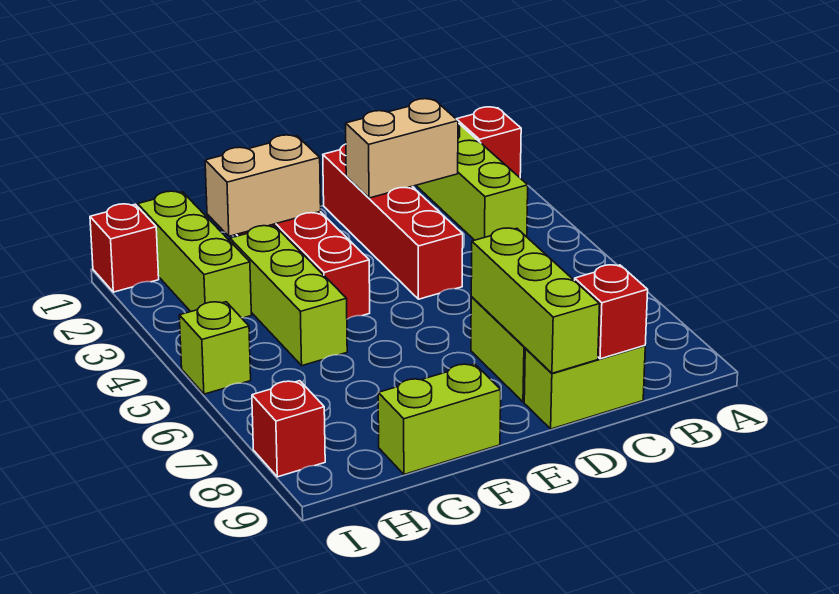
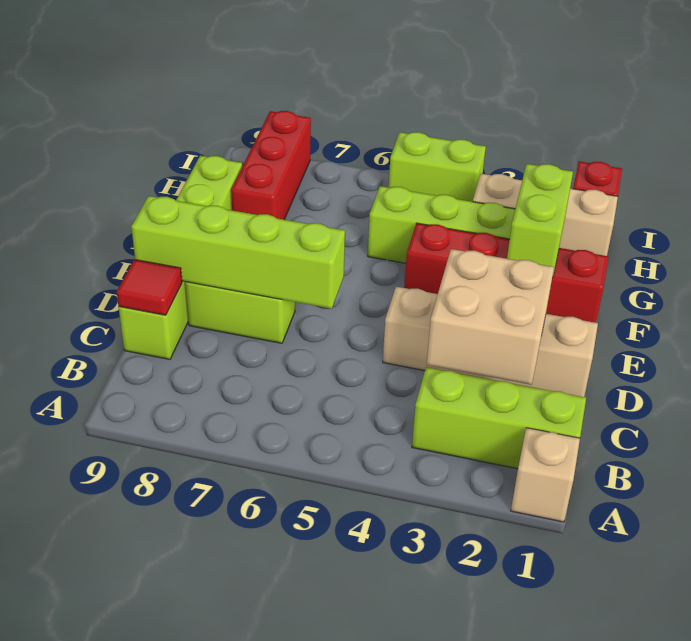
red brick A1 level 1 -> tan brick A1 level 1
tan brick C2:D2 level 2 -> tan brick C2:D3 level 2
red brick C9 level 2 -> red tile C9 level 2
red brick D1:D4 level 1 -> tan brick D1:D4 level 1
lime brick D7:D9 level 2 -> lime brick D6:D9 level 2
tan brick F2:G2 level 2 -> lime brick F2:G2 level 2
lime brick H1:H3 level 1 -> tan brick H1:H3 level 1
lime brick I5 level 1 -> lime brick I4:I5 level 1
red brick I8 level 1 -> red brick G8:I8 level 1

